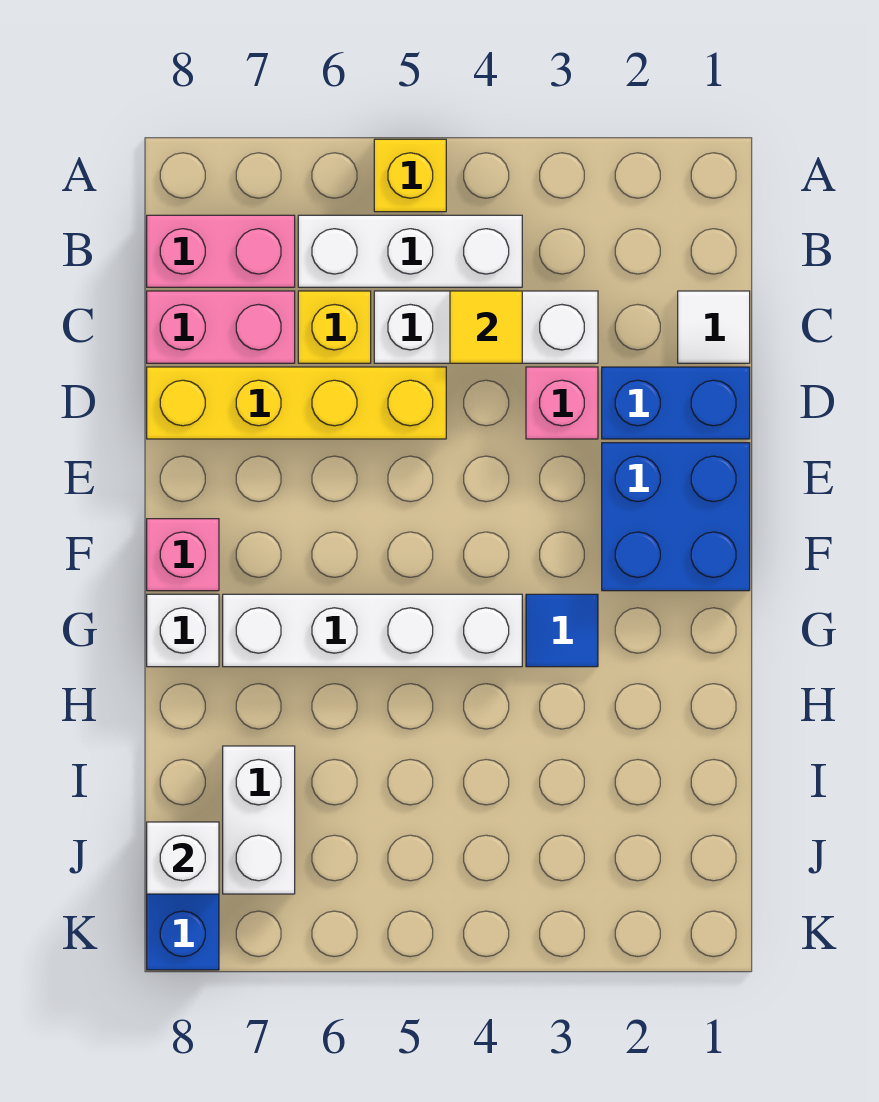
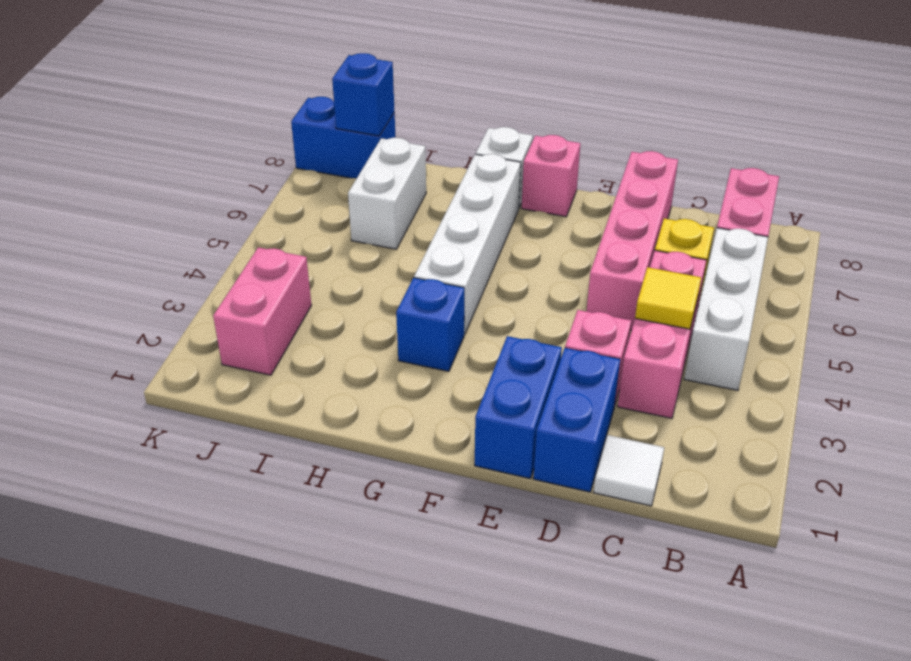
yellow brick A5 level 1 -> none
white brick C3:C5 level 1 -> pink brick C3:C5 level 1
pink brick C7:C8 level 1 -> pink brick J2:J3 level 1
yellow brick D5:D8 level 1 -> pink brick D5:D8 level 1
blue brick E1:F2 level 1 -> blue brick E1:E2 level 1
blue tile G3 level 1 -> blue brick G3 level 1
white brick I7:J7 level 1 -> white brick I6:I7 level 1
white brick J8 level 2 -> blue brick J8 level 2

